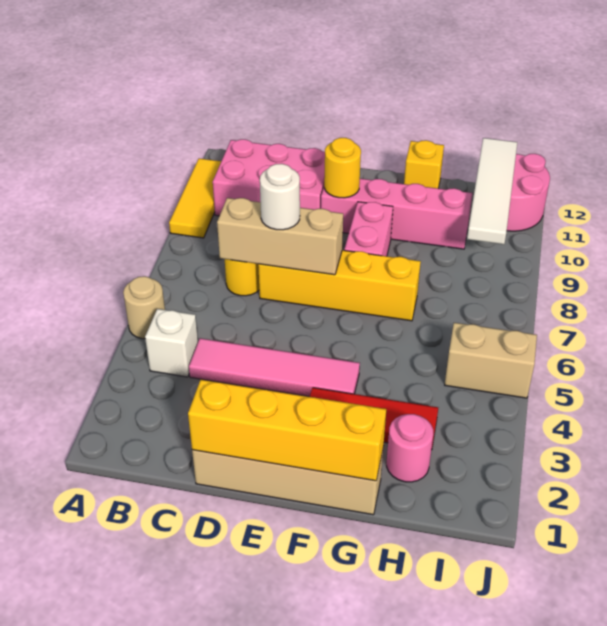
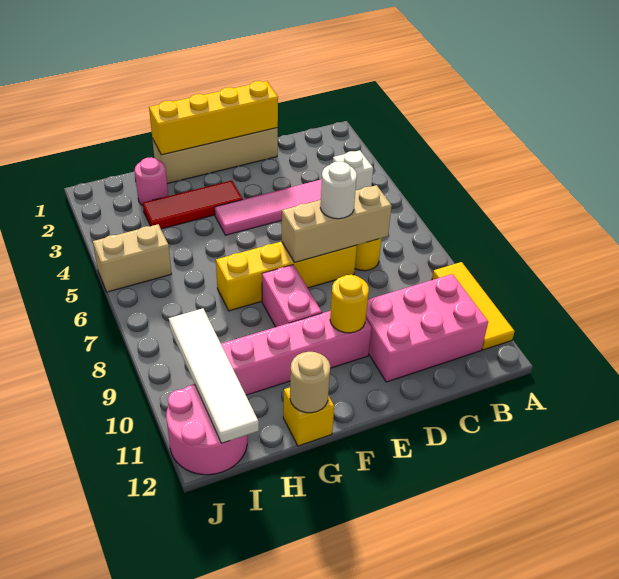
tan round brick A5 level 1 -> tan round brick G12 level 2

